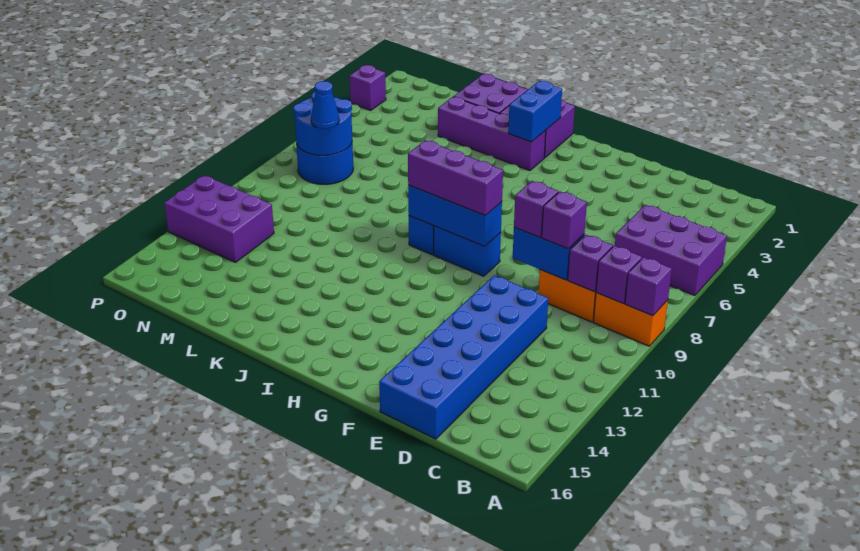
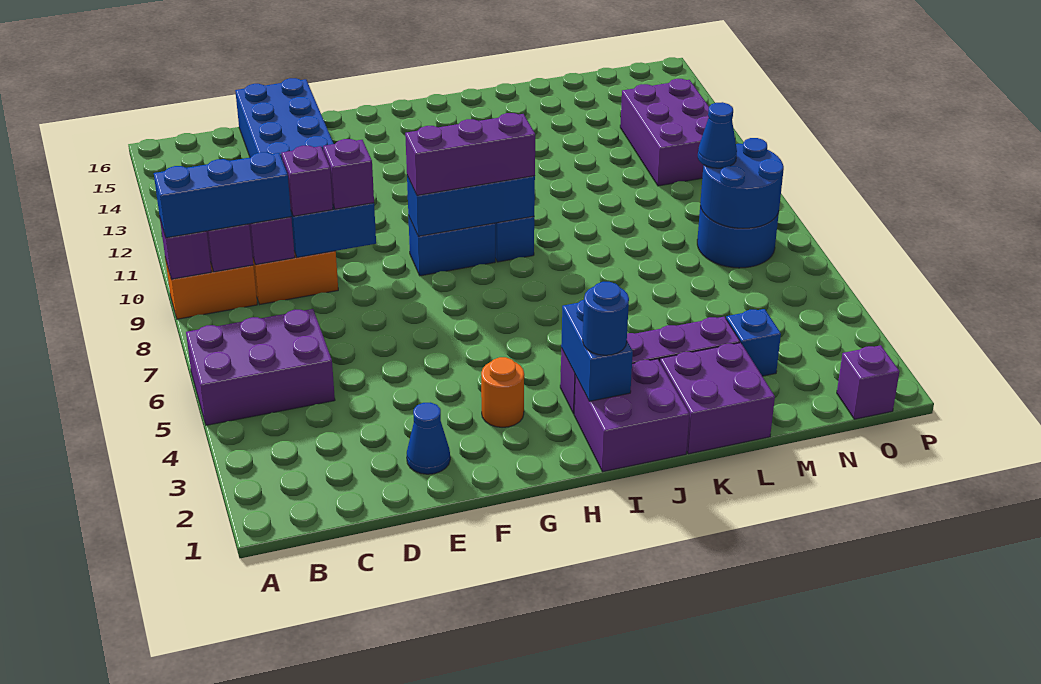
none -> blue brick A9:C9 level 3
none -> blue cone E2 level 1
none -> orange round brick G3 level 1
none -> blue round brick I2 level 3
none -> blue brick M3 level 1
purple brick N12:P13 level 1 -> purple brick N11:O13 level 1
purple brick P3 level 1 -> purple brick O1 level 1

